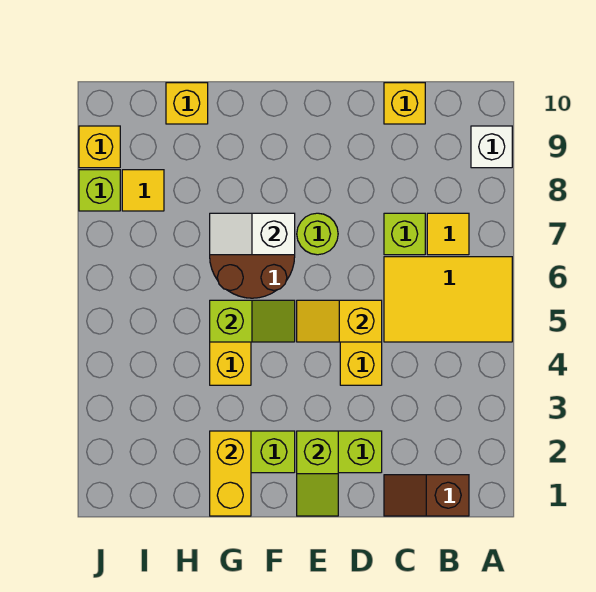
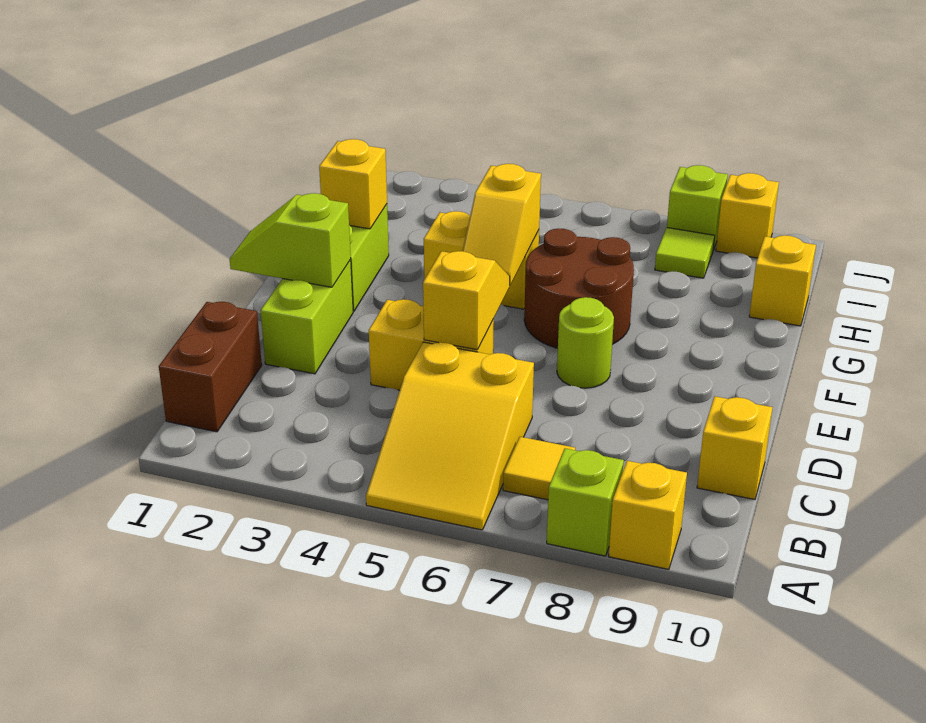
yellow tile A5:C6 level 1 -> yellow slope A5:C6 level 1 top C
white brick A9 level 1 -> yellow brick A9 level 1
brown slope B1:C1 level 1 top B -> brown brick B1:C1 level 1
lime brick C7 level 1 -> lime brick A8 level 1
lime slope F5:G5 level 2 top G -> yellow slope F5:G5 level 2 top G
white slope F7:G7 level 2 top F -> none
yellow brick G1:G2 level 2 -> yellow brick G2 level 2
yellow tile I8 level 1 -> lime tile I8 level 1

